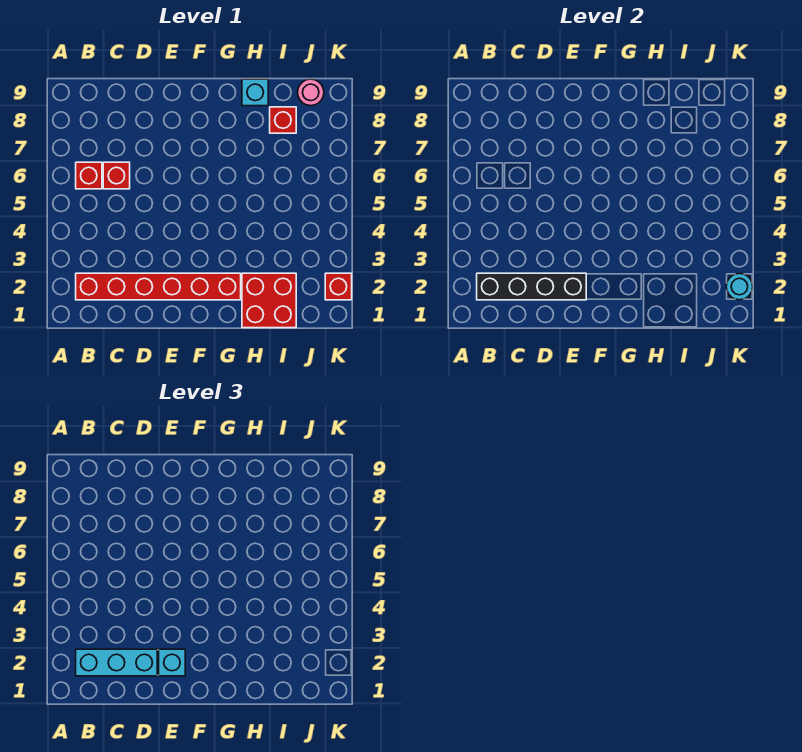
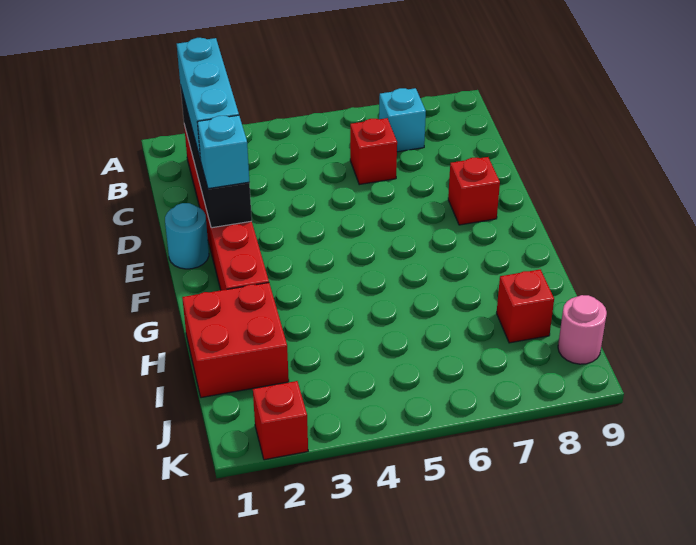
red brick B6 level 1 -> red brick E8 level 1
cyan brick H9 level 1 -> cyan brick B7 level 1
cyan round brick K2 level 2 -> cyan round brick E1 level 1

